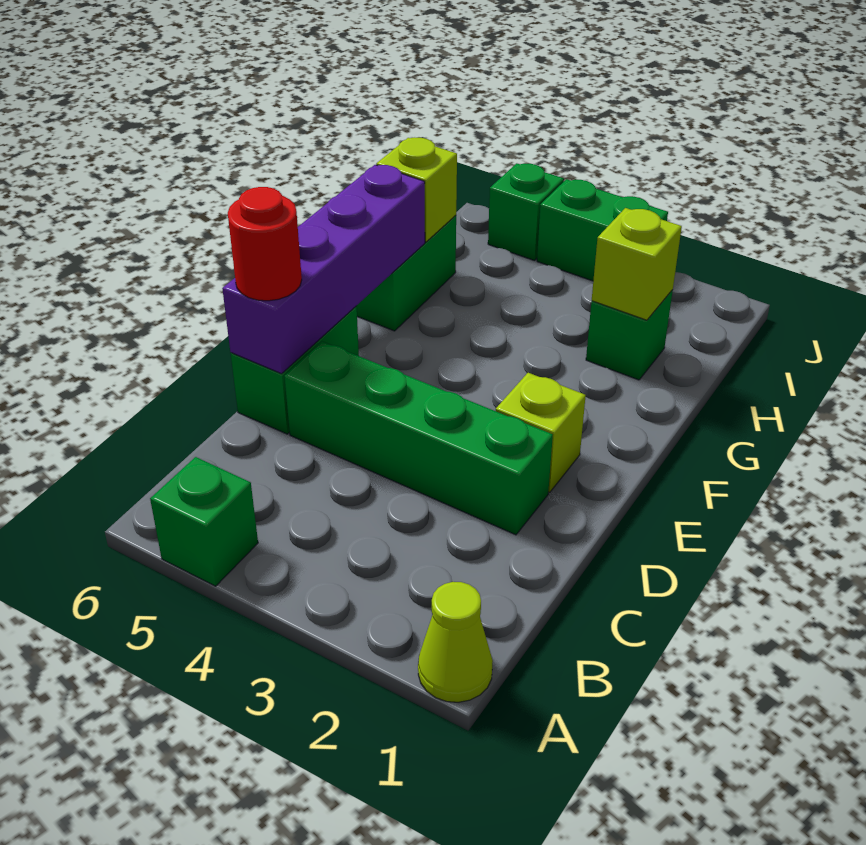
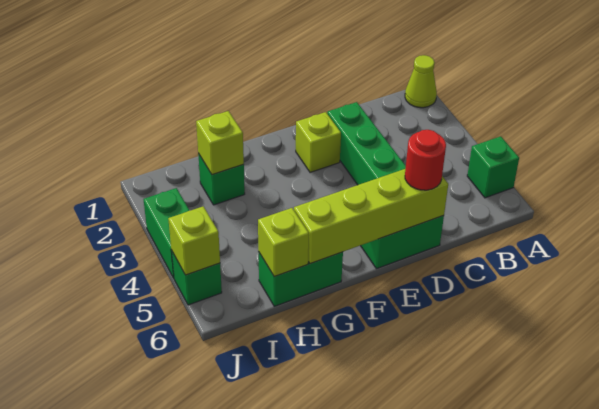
purple brick D6:G6 level 2 -> lime brick D6:G6 level 2
none -> lime brick J5 level 2

